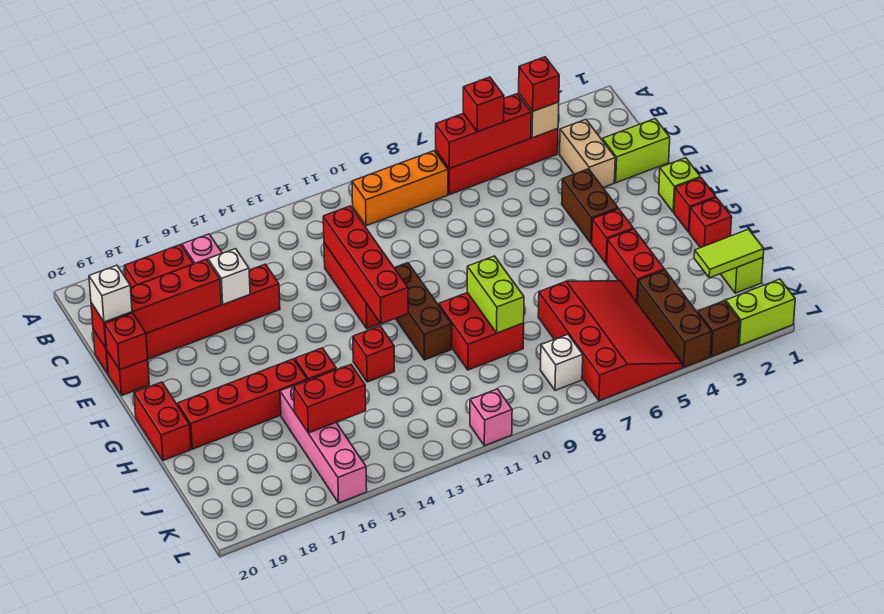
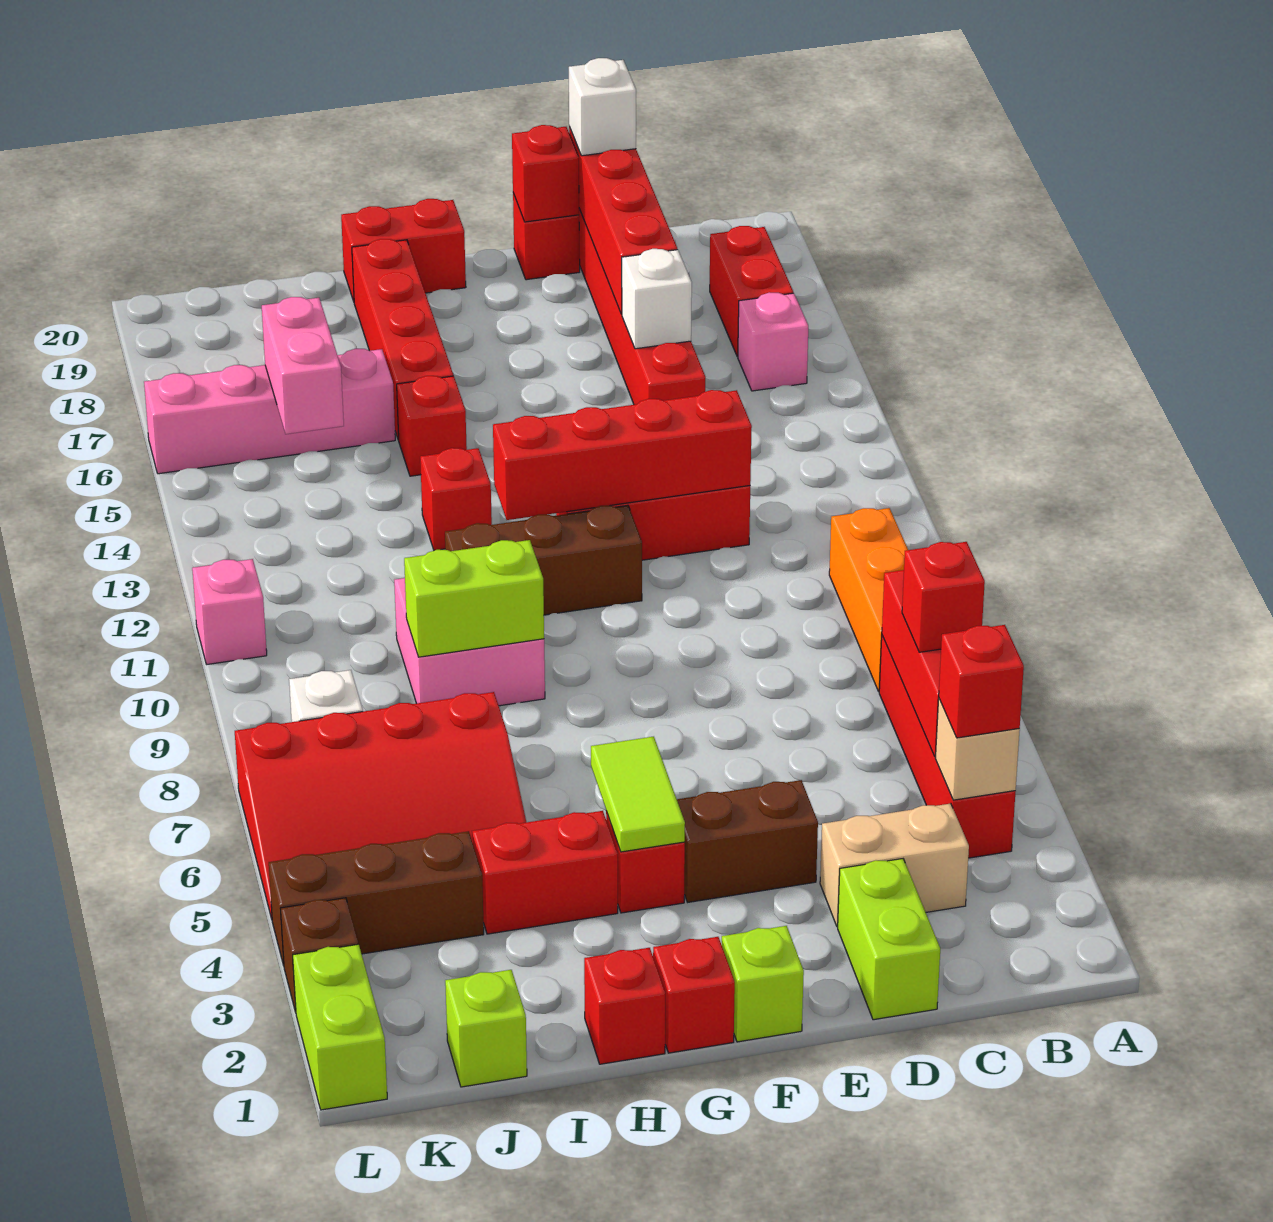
red brick H9:I10 level 1 -> pink brick H9:I10 level 1
lime tile J1:J2 level 2 -> lime tile G4:G5 level 2
red brick J15:J16 level 2 -> pink brick J15:J16 level 2

